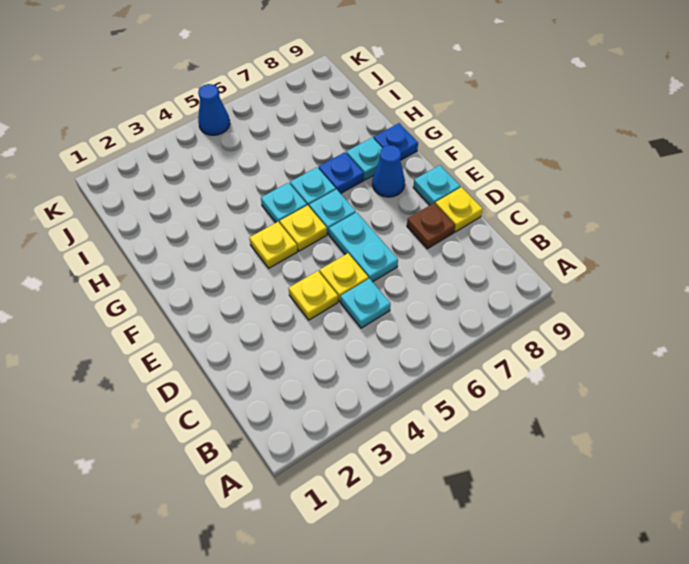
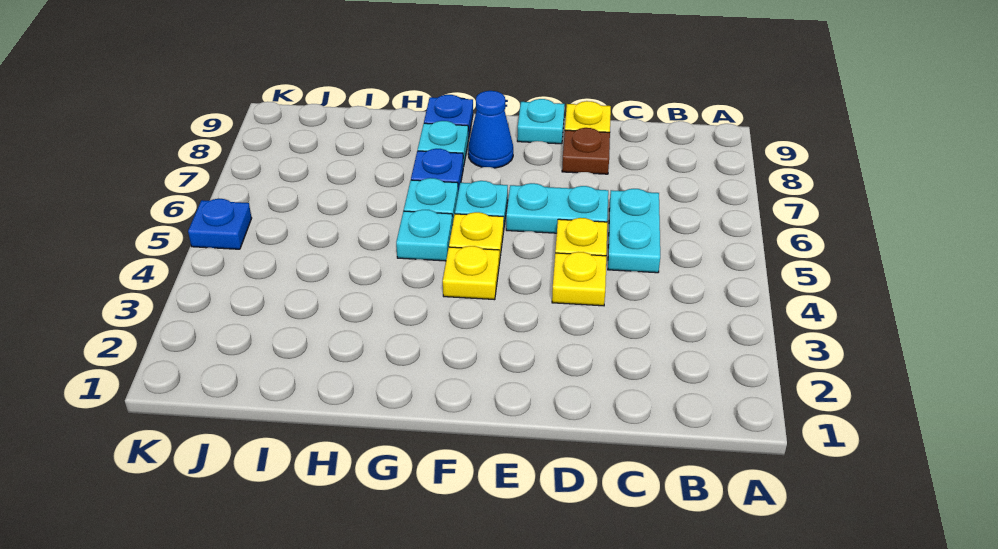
cyan plate C5 level 1 -> cyan plate C5:C6 level 1
blue cone K5 level 1 -> blue plate K5 level 1

